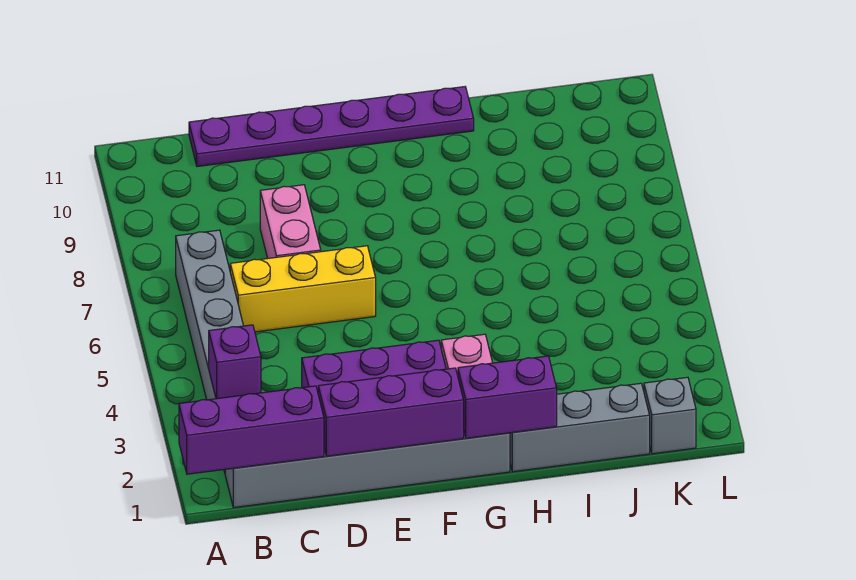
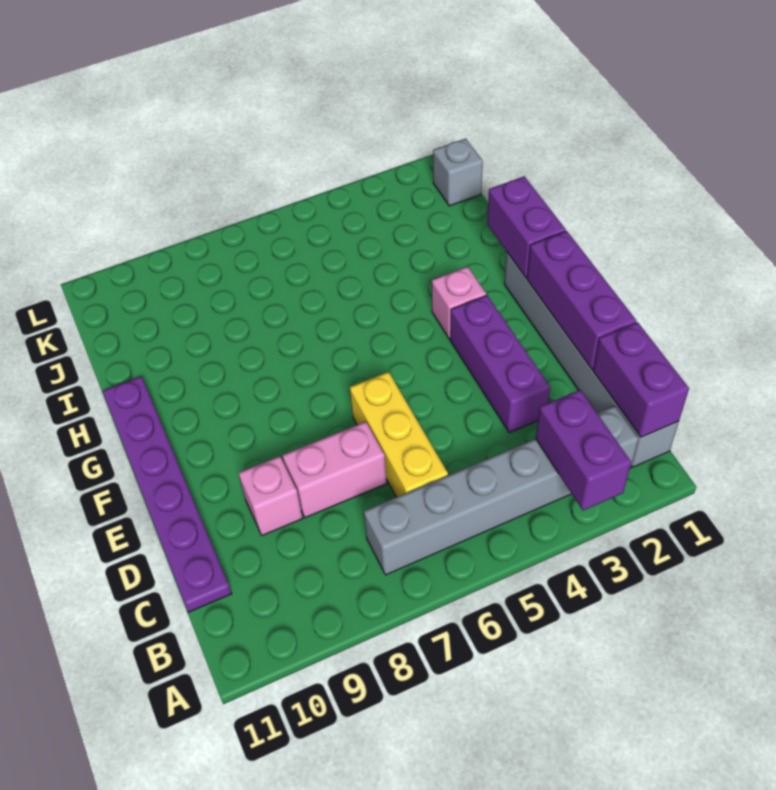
purple brick A1:C1 level 2 -> purple brick B1:C1 level 2
purple brick B3 level 2 -> purple brick A3:B3 level 2
none -> pink brick D9 level 1
grey brick H1:J1 level 1 -> none

